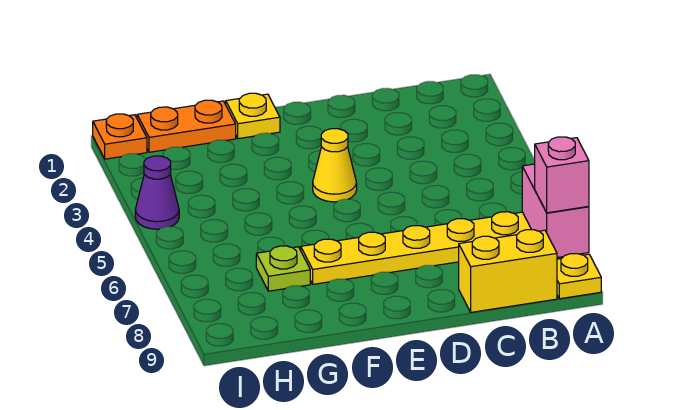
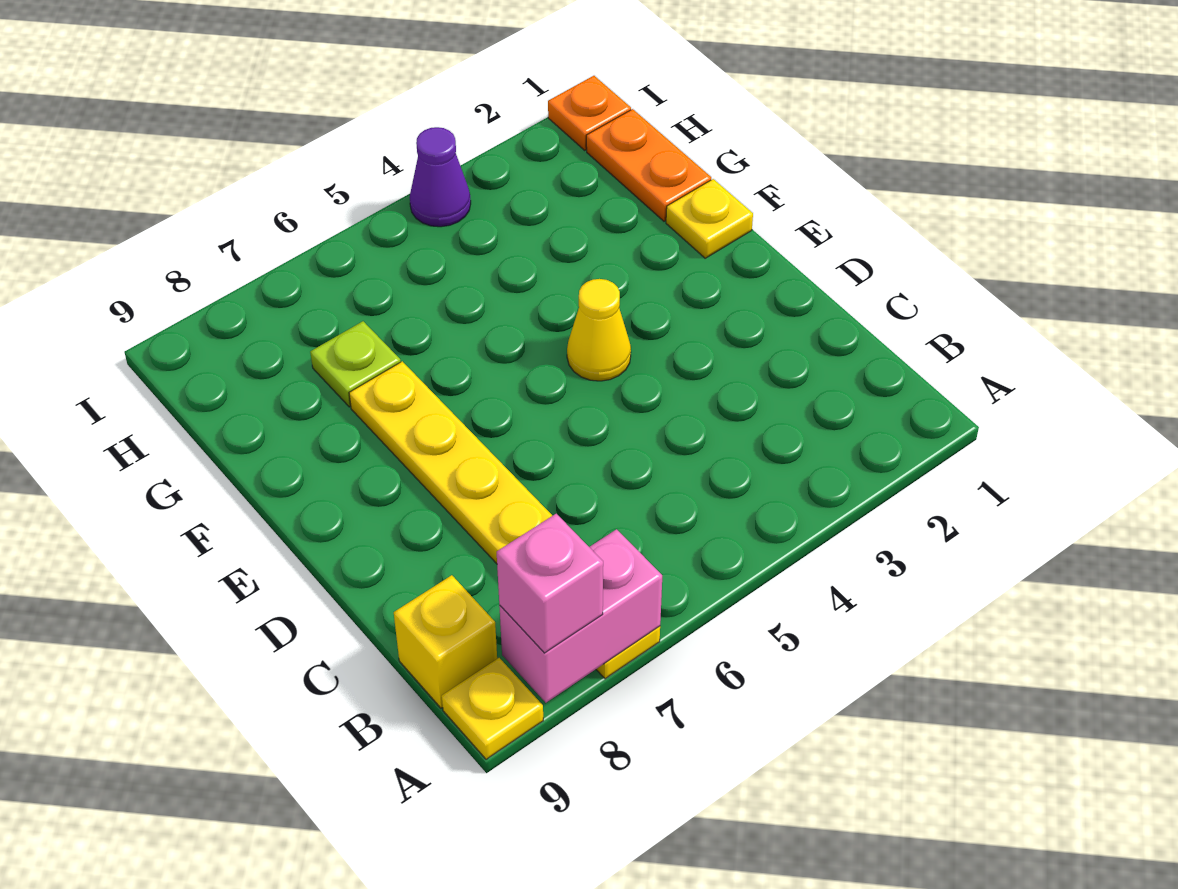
yellow brick B9:C9 level 1 -> yellow brick B9 level 1

